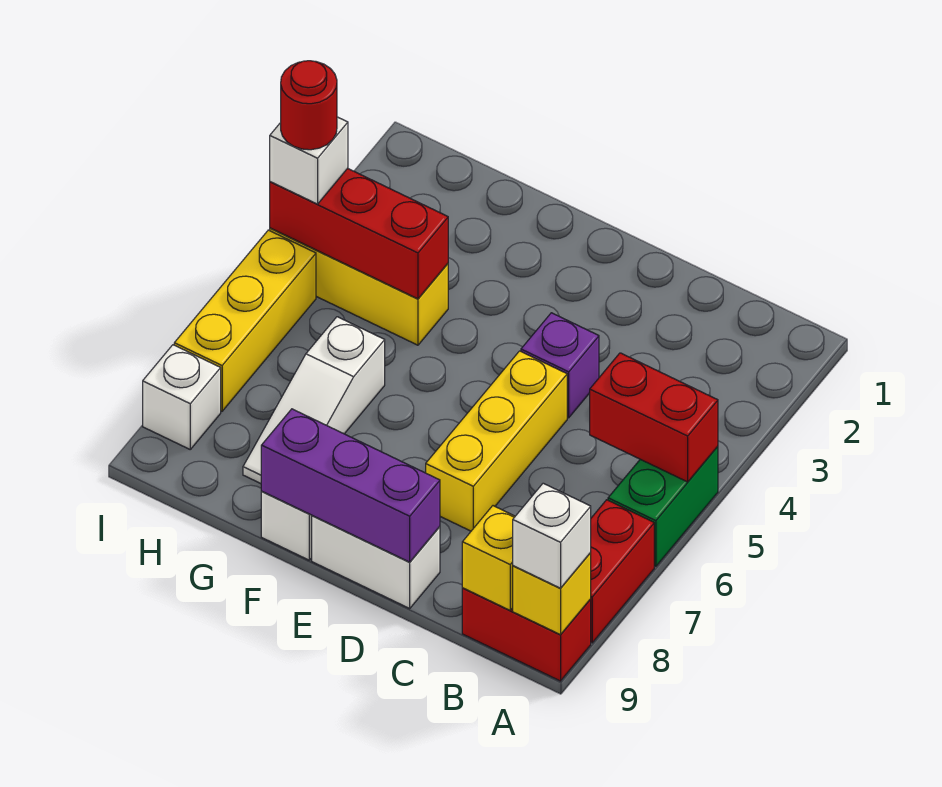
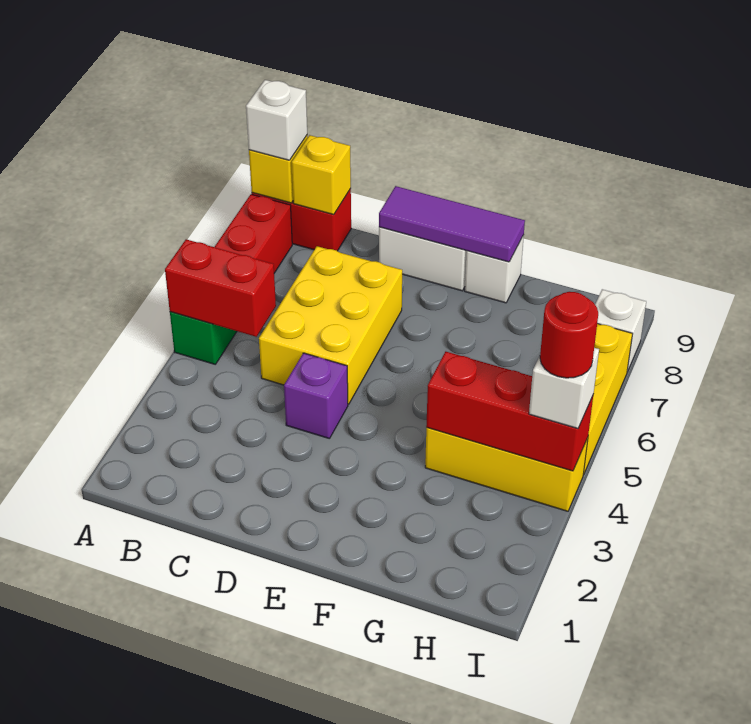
yellow brick D5:D7 level 1 -> yellow brick C5:D7 level 1
purple brick D9:F9 level 2 -> purple tile D9:F9 level 2
white slope G6:G8 level 1 top 6 -> none

